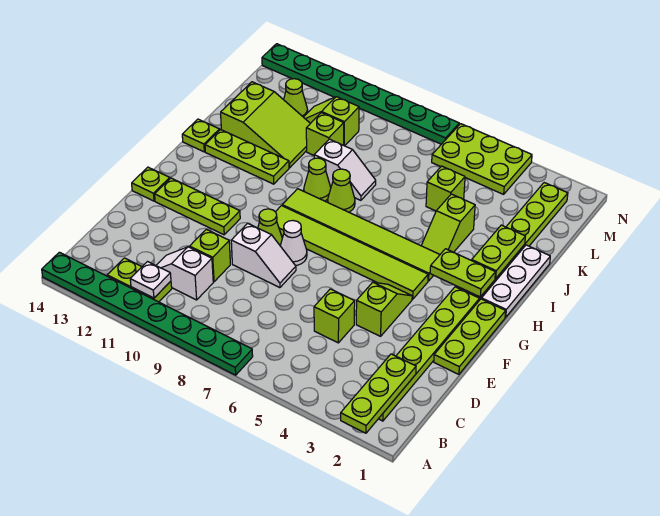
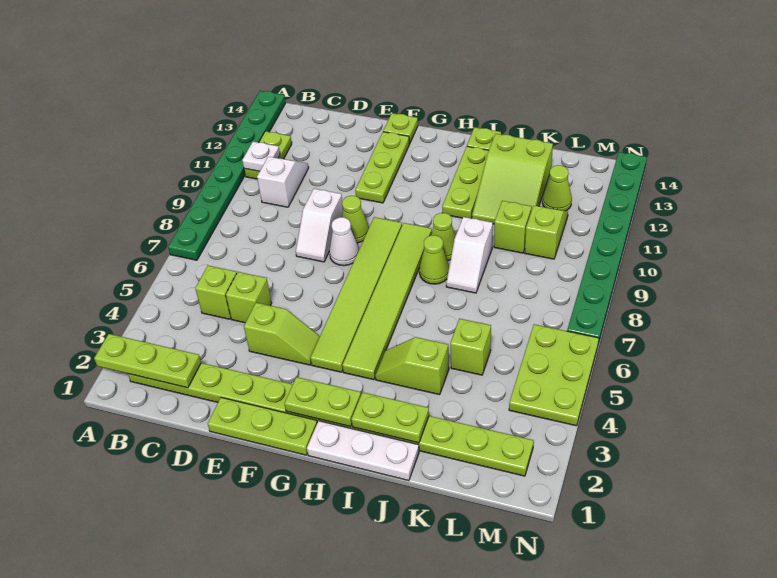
lime brick D10 level 1 -> lime brick C5 level 1
lime plate H2:H3 level 2 -> lime plate G2:H2 level 2

